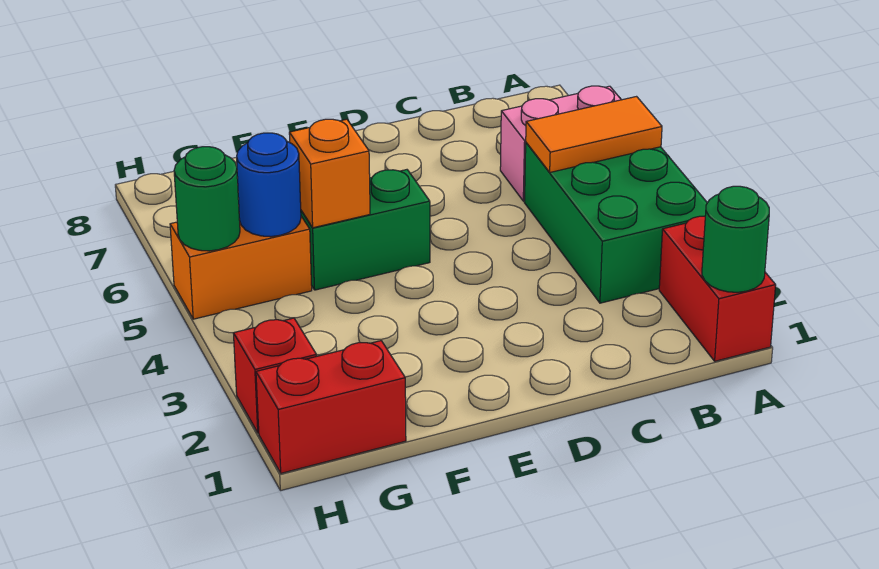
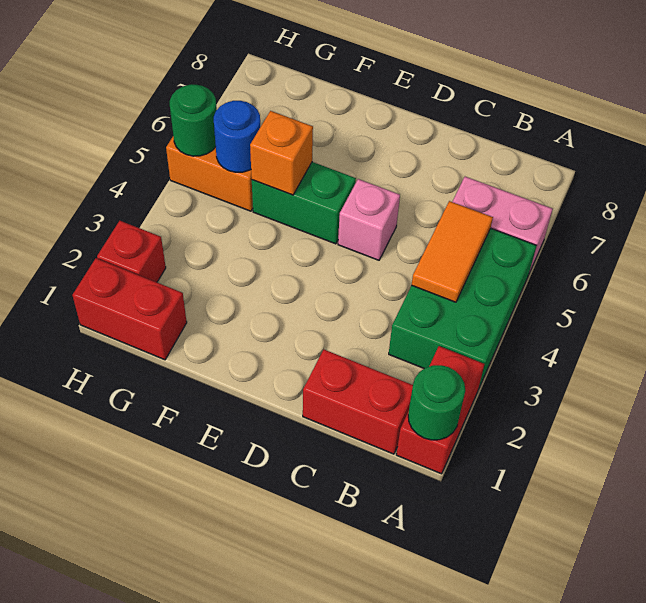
orange tile A5:B5 level 2 -> orange tile B4:B5 level 2
none -> red brick B1:C1 level 1
none -> pink brick D5 level 1

